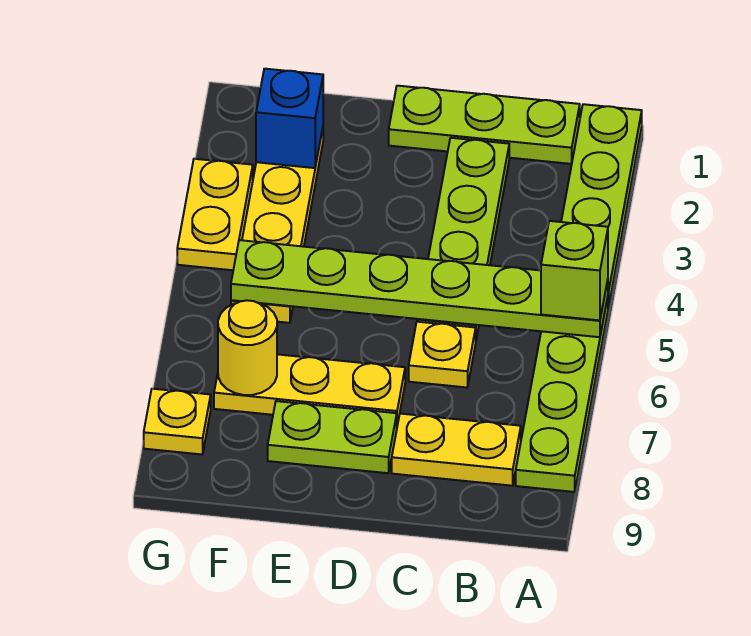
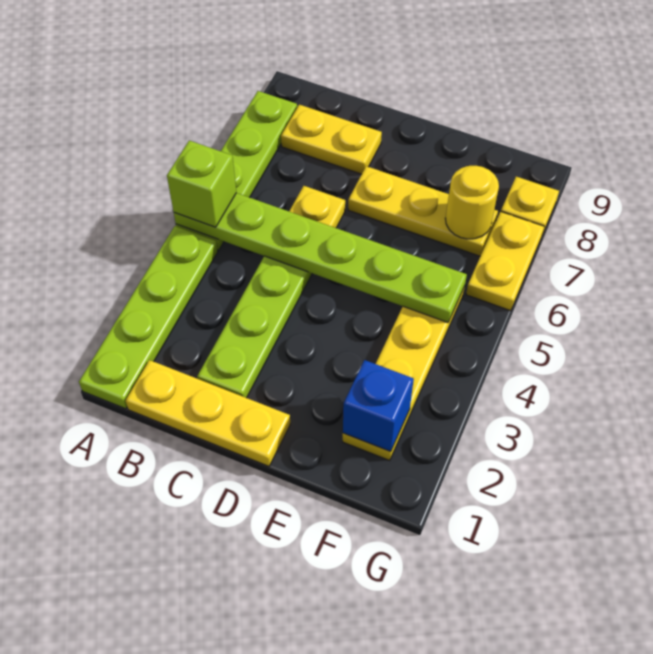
lime plate B1:D1 level 1 -> yellow plate B1:D1 level 1
lime plate D8:E8 level 1 -> none
yellow plate G3:G4 level 1 -> yellow plate G6:G7 level 1

